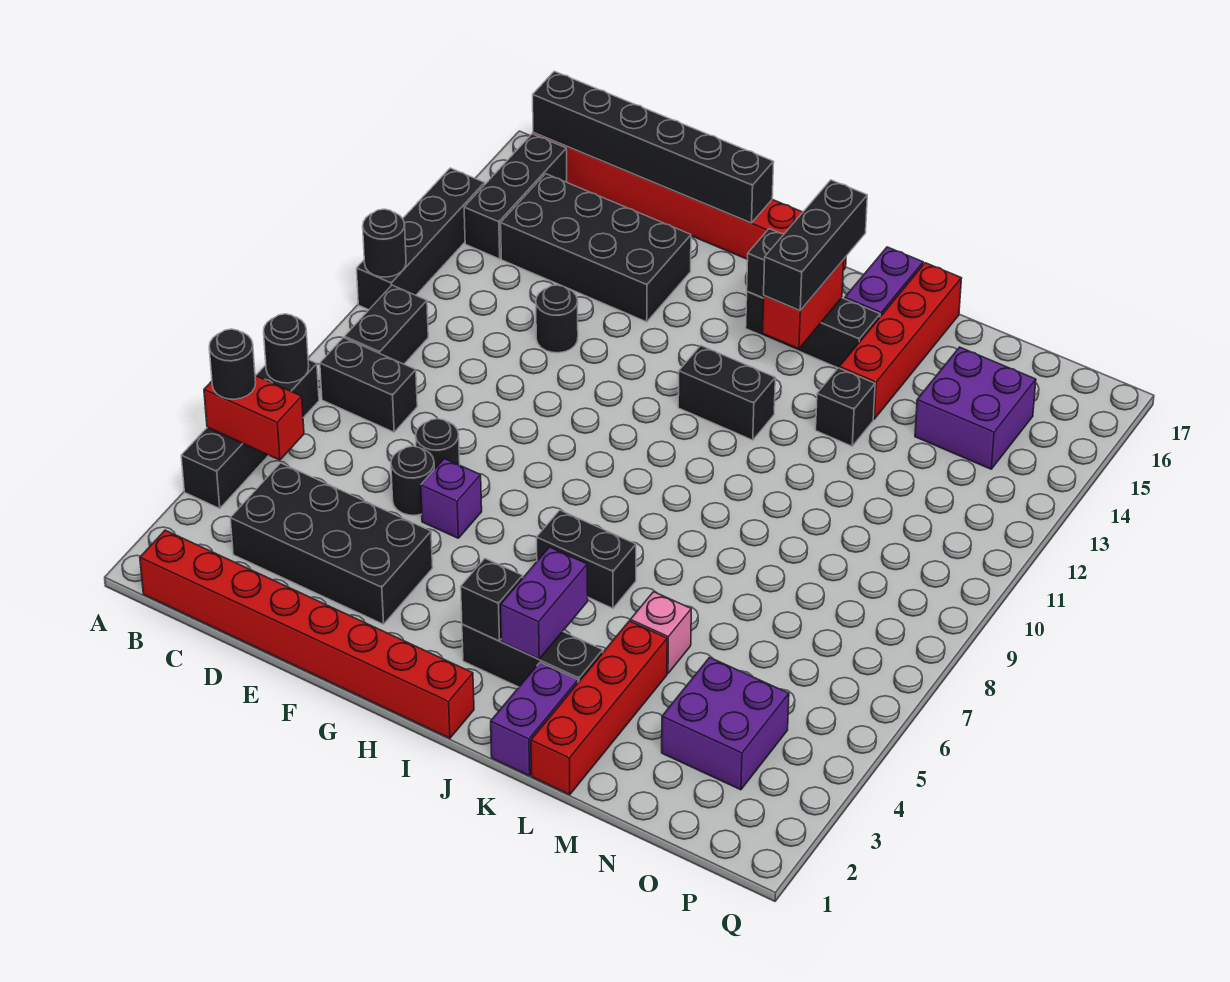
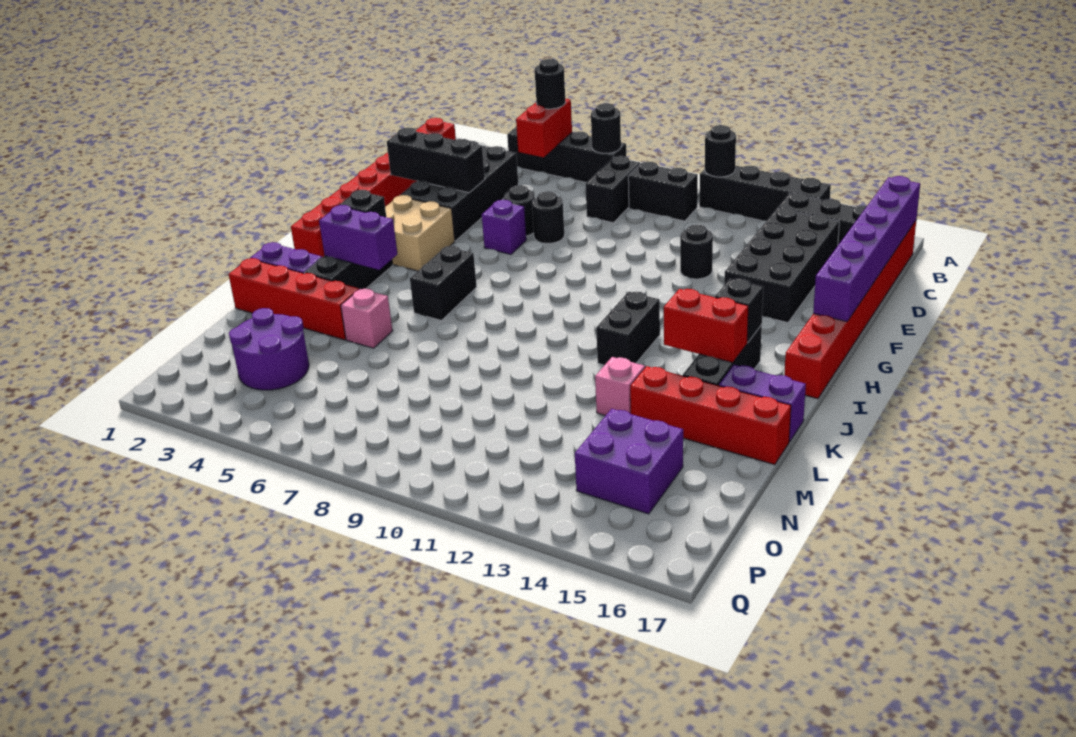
black brick B17:G17 level 2 -> purple brick B17:G17 level 2
none -> tan brick G3:H4 level 1
black brick J14:J16 level 3 -> black brick E2:E4 level 2
black brick L13 level 1 -> pink brick L13 level 1
purple brick N3:O4 level 1 -> purple round brick N3:O4 level 1

